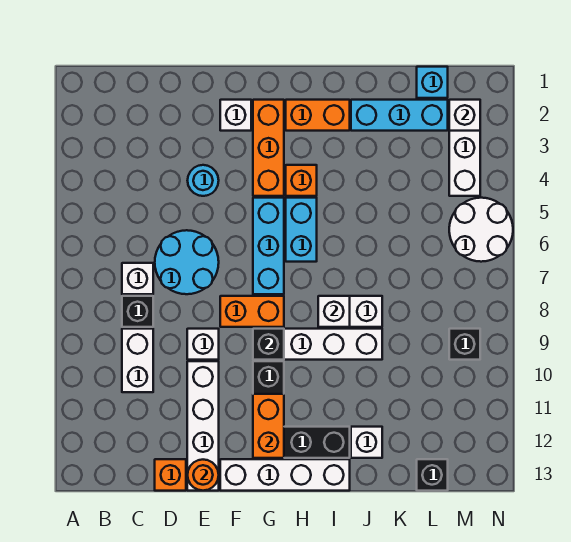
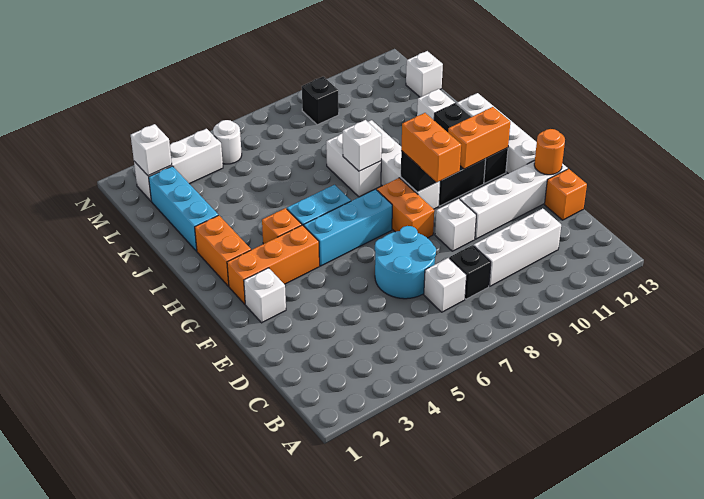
white brick C9:C10 level 1 -> white brick C9:C11 level 1
cyan round brick E4 level 1 -> none
none -> orange brick F9:G9 level 3
cyan brick L1 level 1 -> none
black brick L13 level 1 -> white brick L13 level 1
white round brick M5:N6 level 1 -> white round brick M5 level 1

